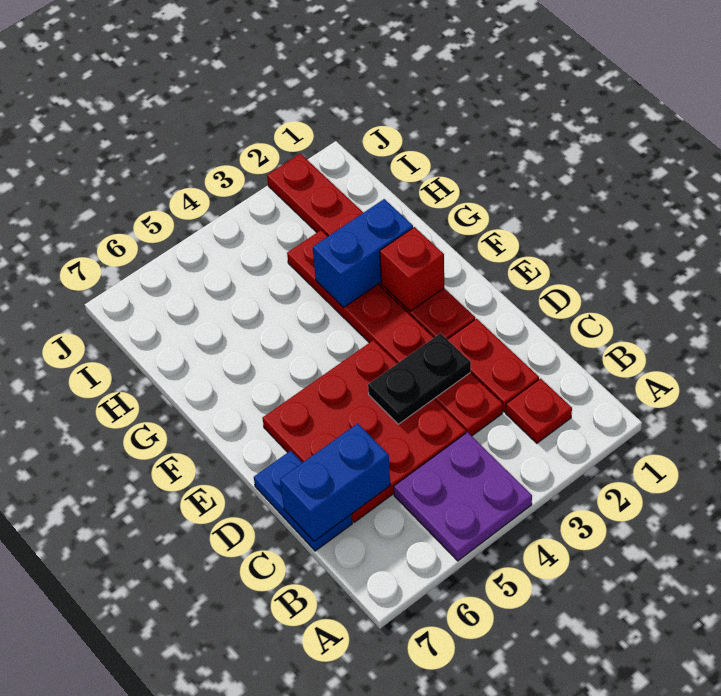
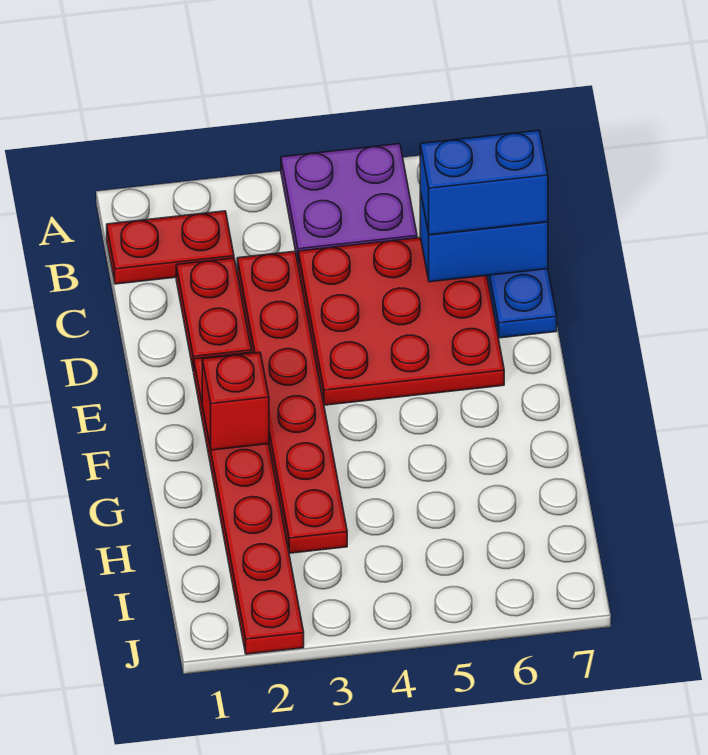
red plate B2 level 1 -> red plate B1:B2 level 1
black plate D3:D4 level 2 -> none
blue brick G2:G3 level 2 -> blue brick C6:C7 level 3

